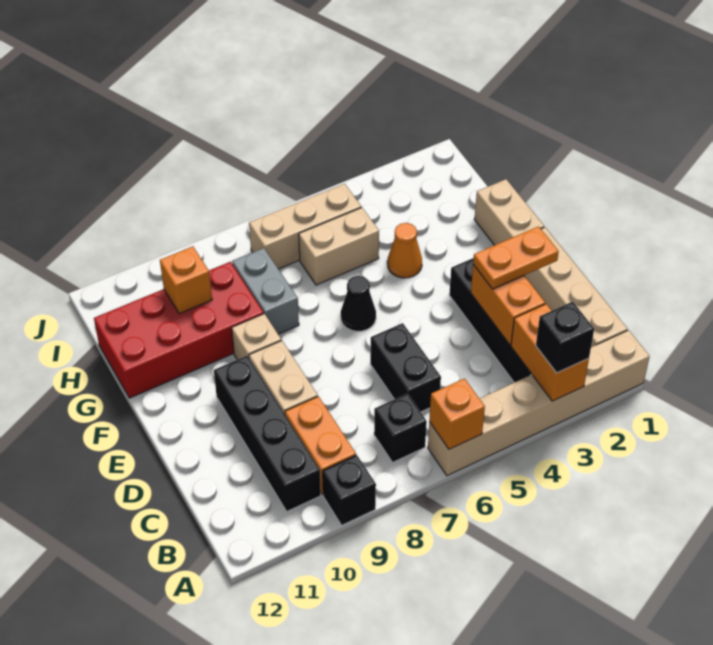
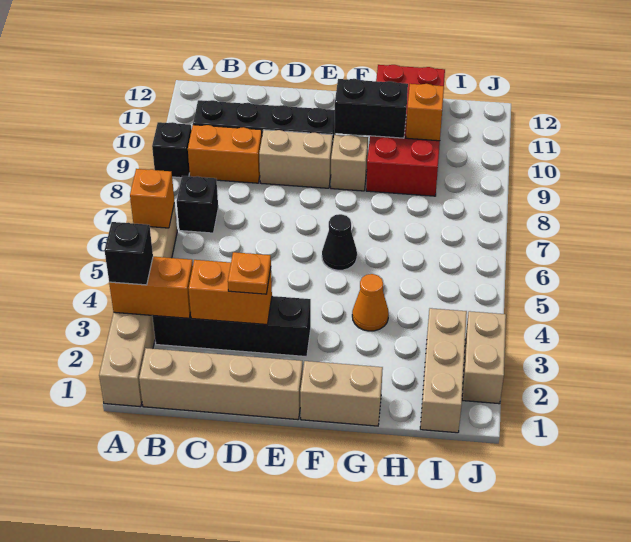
black brick C6:D6 level 1 -> black brick F10:G10 level 2
orange plate D2:D3 level 3 -> orange plate D3 level 3
grey brick G8:H8 level 1 -> none
tan brick H5:H6 level 1 -> tan brick J2:J3 level 1
tan brick I5:I7 level 1 -> tan brick I1:I3 level 1

